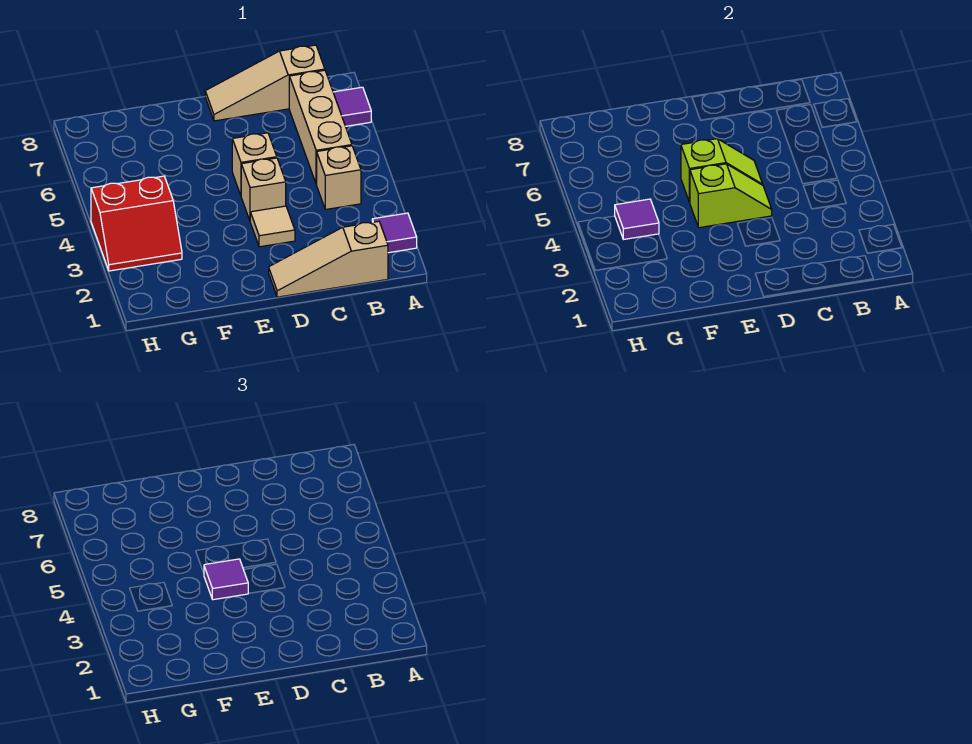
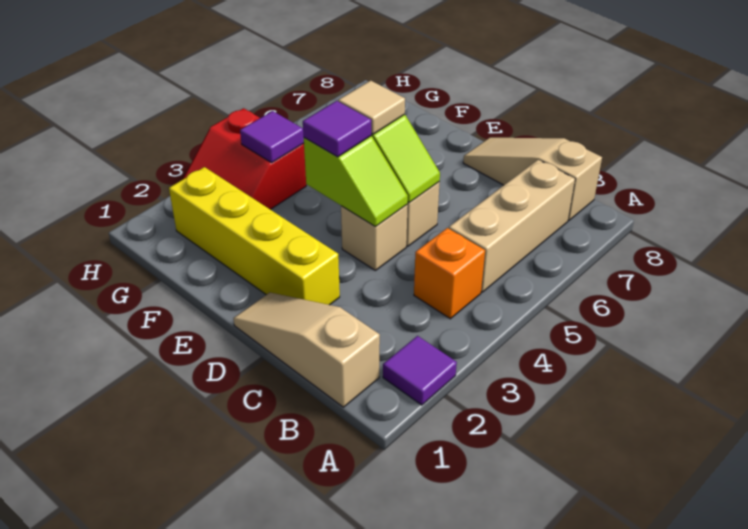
purple tile A7 level 1 -> none
tan brick B4 level 1 -> orange brick B4 level 1
none -> yellow brick D2:G2 level 1
tan tile D3 level 1 -> tan tile E5 level 3

